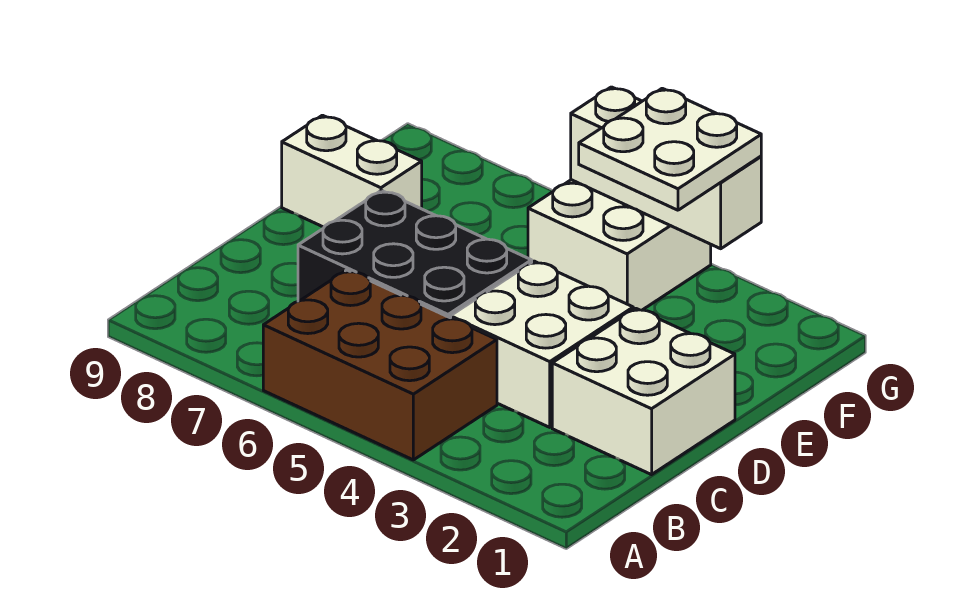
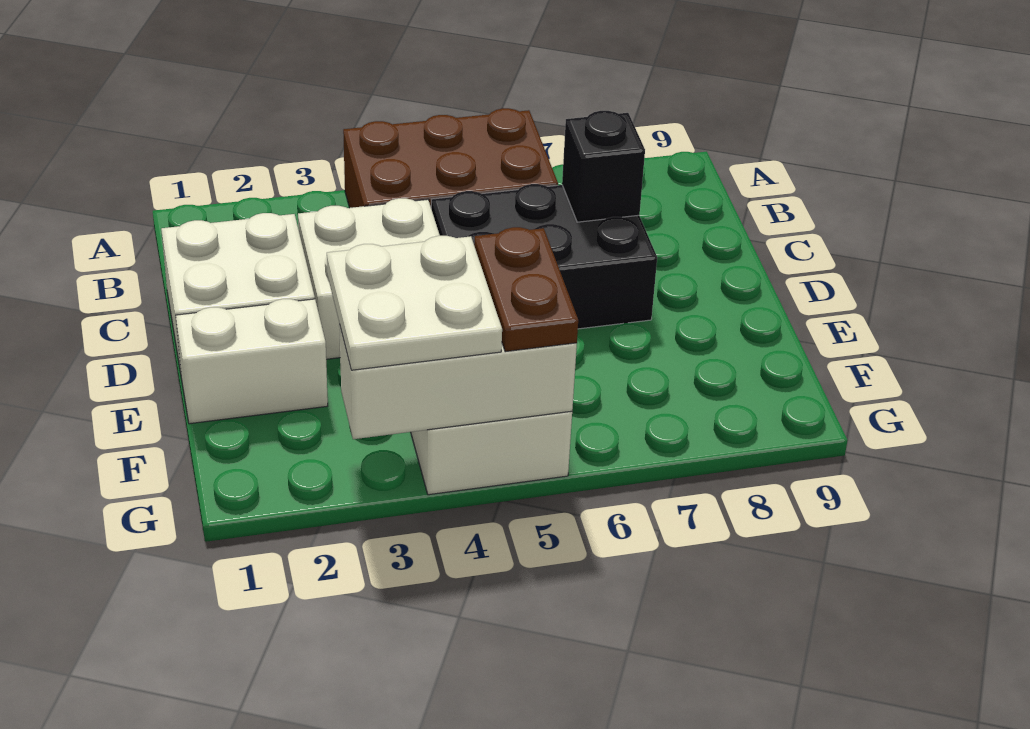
none -> black brick C7 level 2
white brick E8:E9 level 1 -> white brick E1:E2 level 1
none -> brown plate F5:G5 level 3

